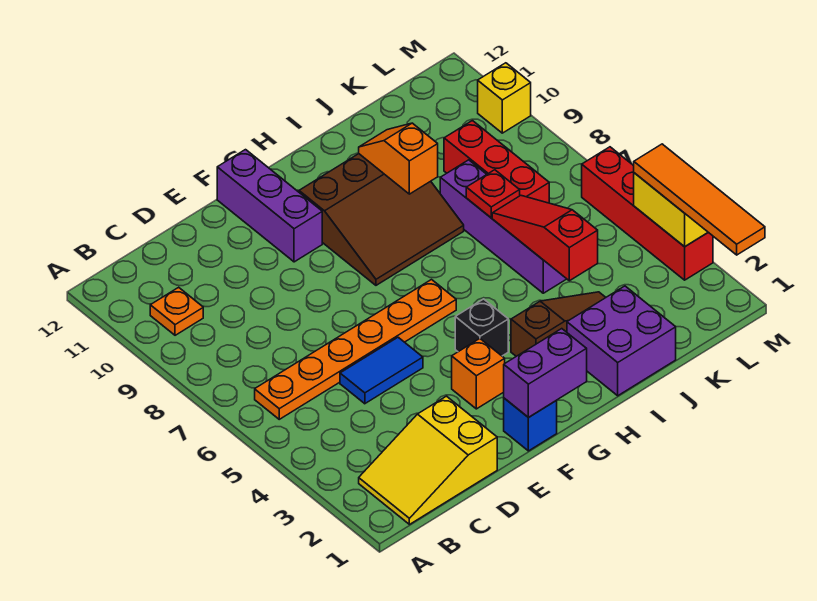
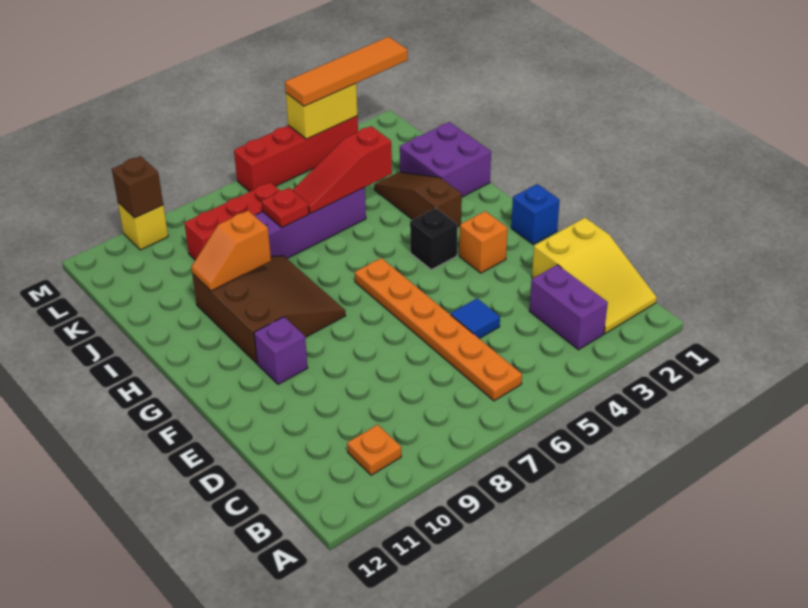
blue tile D5:E5 level 1 -> blue tile D5 level 1
purple brick F1:G1 level 2 -> purple brick B3:C3 level 1
purple brick F10:F12 level 1 -> purple brick F10 level 1
none -> brown brick M10 level 2

